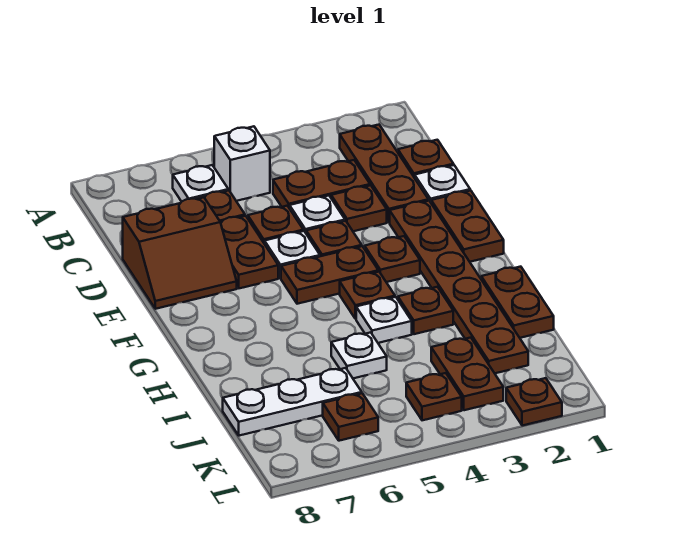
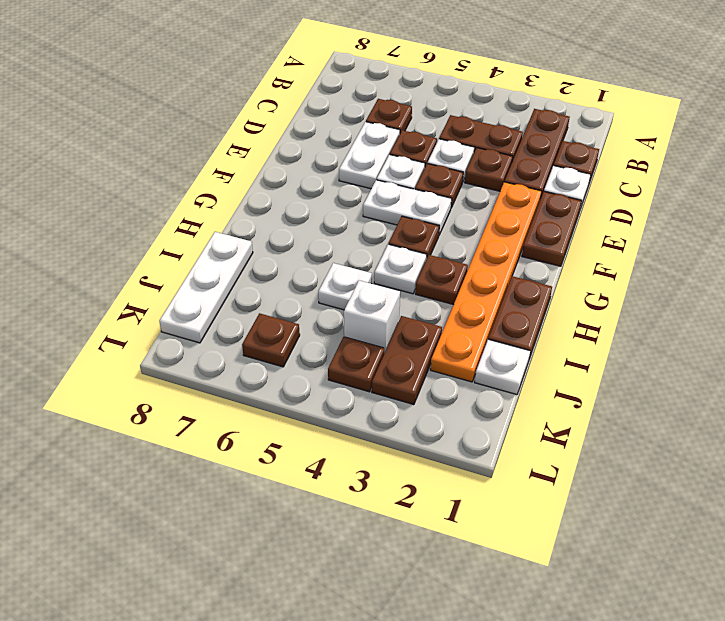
white brick B5 level 1 -> white brick J4 level 1
white plate B6 level 1 -> white plate J1 level 1
brown plate D6:E6 level 1 -> white plate D6:E6 level 1
brown slope D7:E8 level 1 top D -> none
brown plate E2:J2 level 1 -> orange plate E2:J2 level 1
brown plate F3 level 1 -> none
brown plate F4:F5 level 1 -> white plate F4:F5 level 1
white plate J6:J8 level 1 -> white plate I8:K8 level 1
brown plate L2 level 1 -> none

